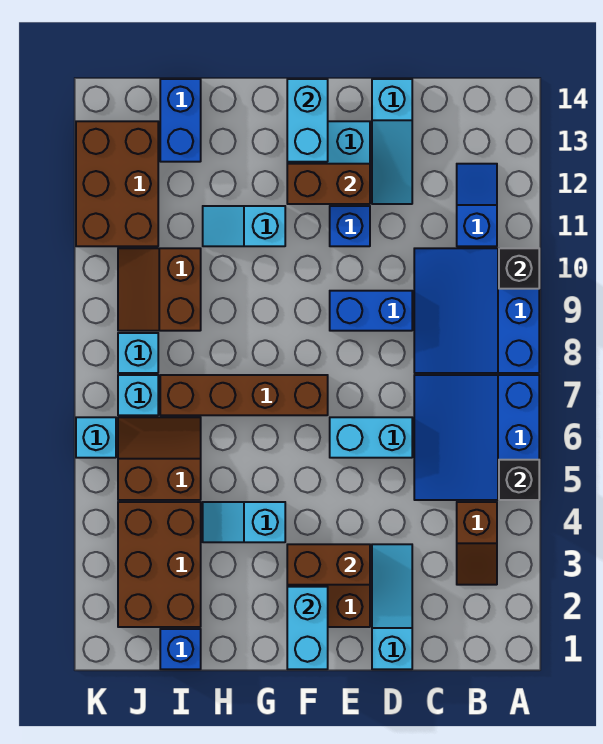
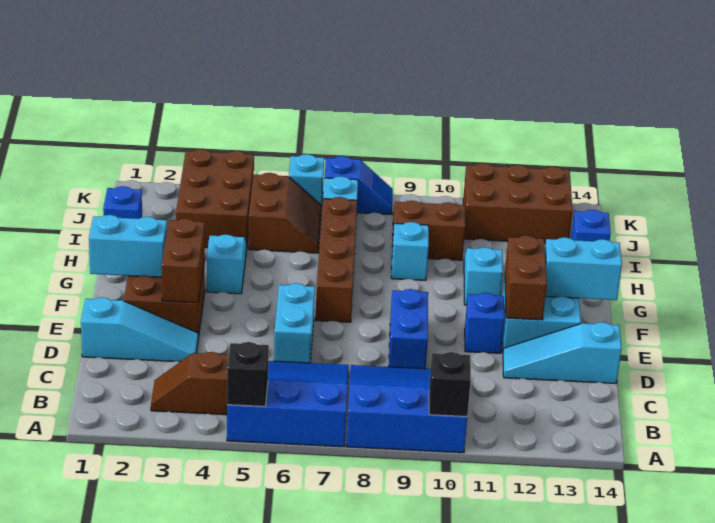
blue slope B11:B12 level 1 top 11 -> blue slope K7:K8 level 1 top 7
brown brick I2:J4 level 1 -> brown brick I3:K4 level 1
blue brick I13:I14 level 1 -> blue brick I14 level 1
cyan brick J8 level 1 -> cyan brick H9 level 1

